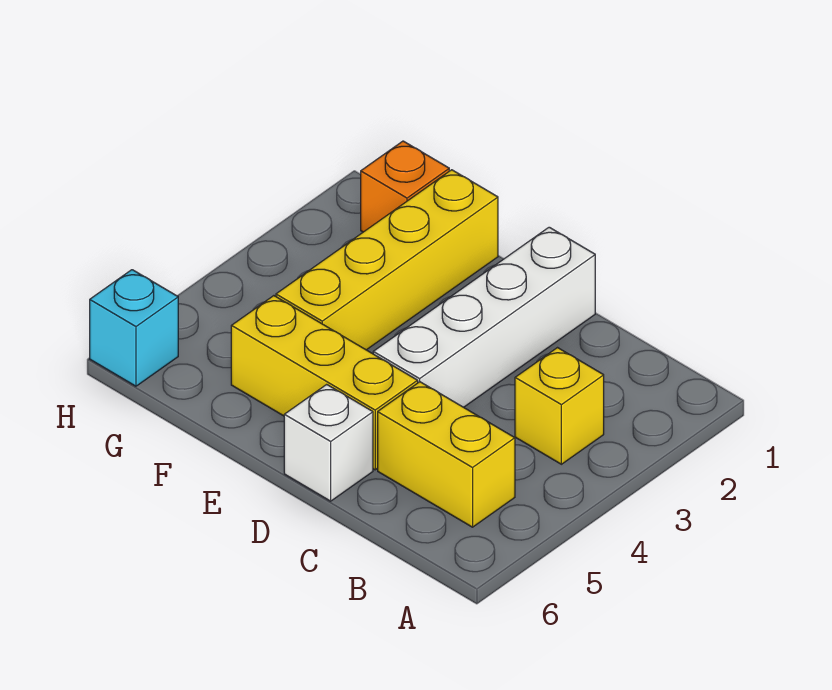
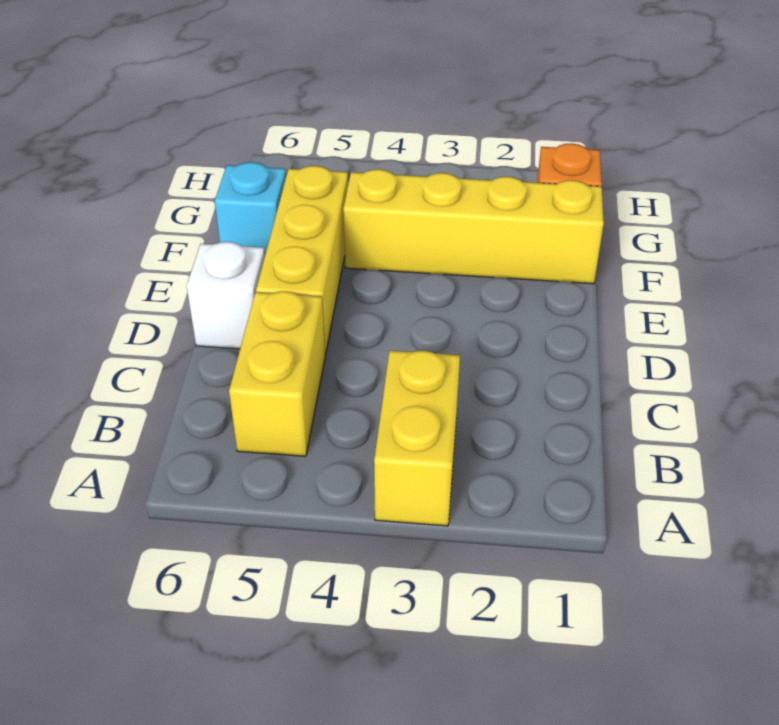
yellow brick B3 level 1 -> yellow brick A3:B3 level 1
white brick D1:D4 level 1 -> none
cyan brick H6 level 1 -> cyan brick F6 level 1

